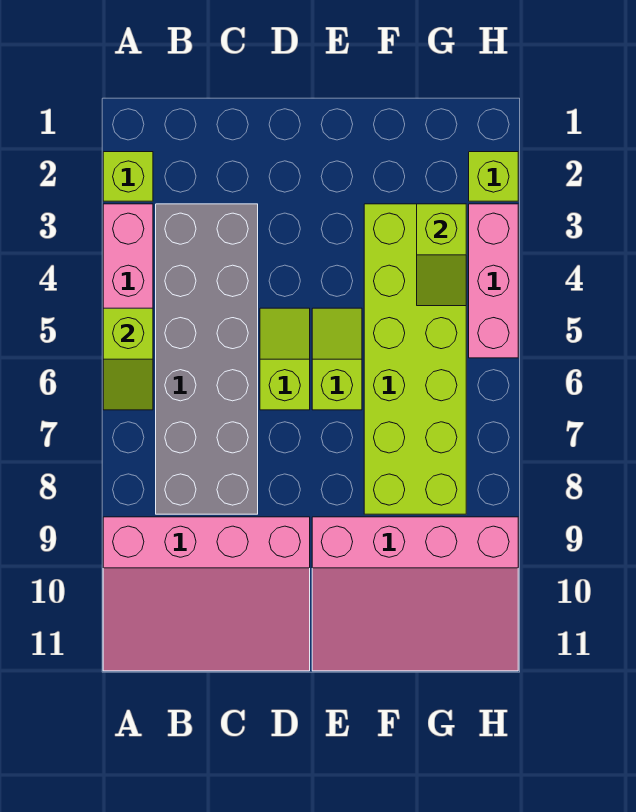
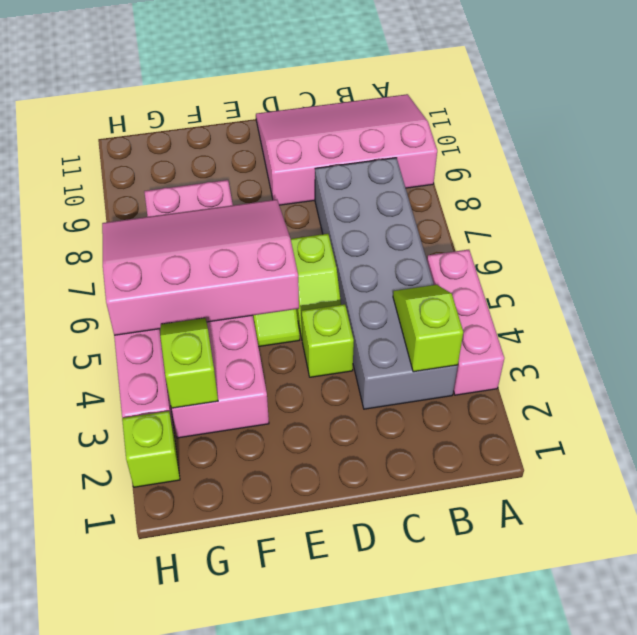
lime brick A2 level 1 -> lime brick D4 level 1
lime slope A5:A6 level 2 top 5 -> lime slope B3:B4 level 2 top 3
pink slope E9:H11 level 1 top 9 -> pink slope E5:H7 level 2 top 5
lime brick F3:G8 level 1 -> pink brick F3:G8 level 1

